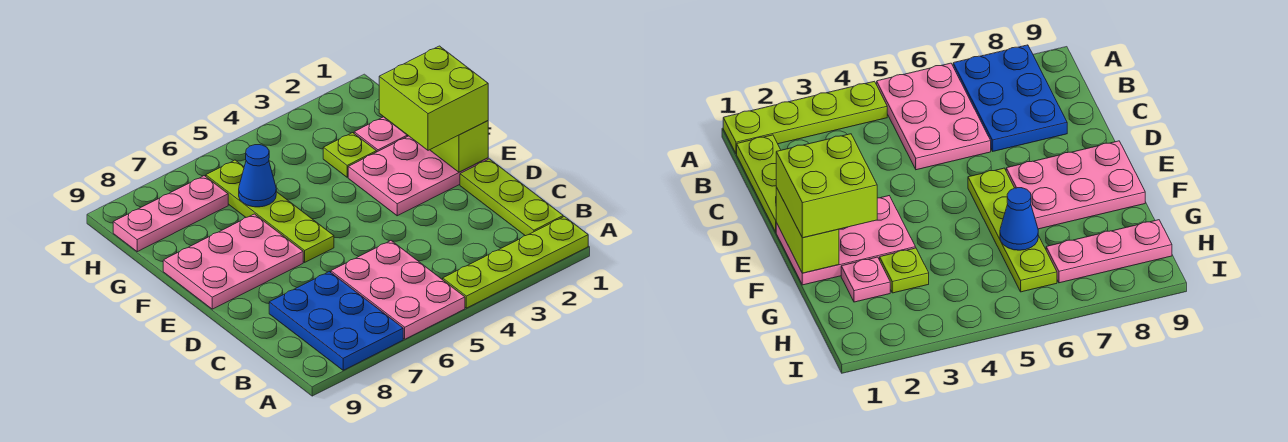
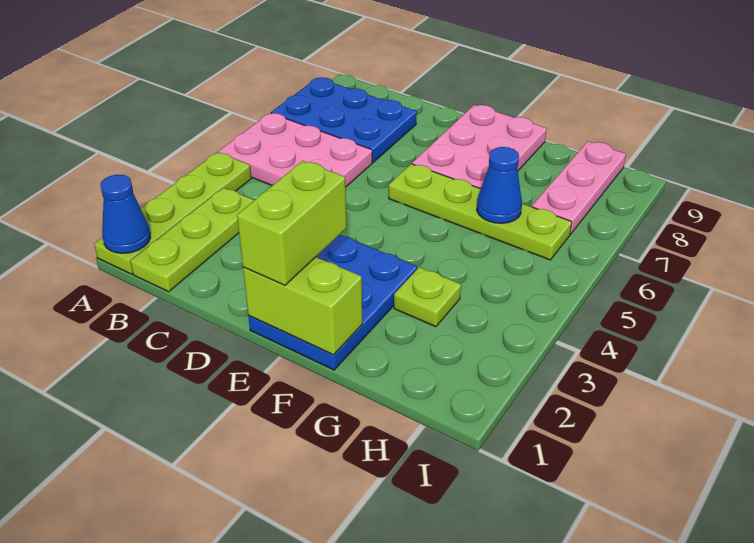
none -> blue cone A1 level 2
lime plate B1:D1 level 1 -> lime plate B1:B3 level 1
pink plate E1:F3 level 1 -> blue plate E1:F3 level 1
lime brick E1:F2 level 3 -> lime brick E1:E2 level 3
pink plate G2 level 1 -> none

